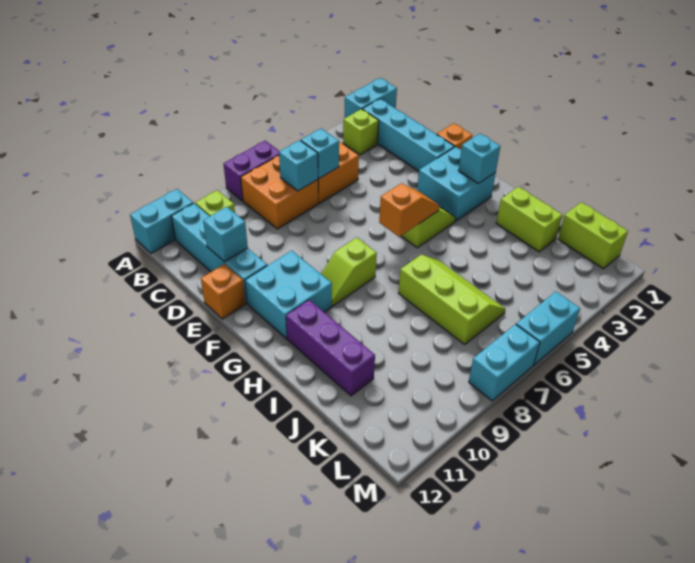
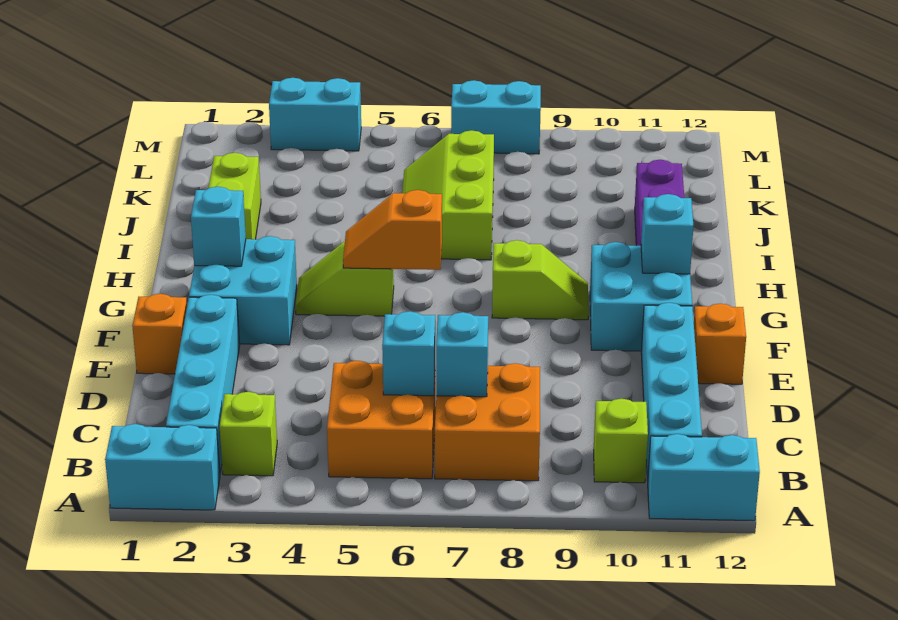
purple brick A7:A8 level 1 -> none
cyan brick D11 level 2 -> cyan brick G11 level 2
lime brick K1:L1 level 1 -> none
cyan brick M5:M6 level 1 -> cyan brick M3:M4 level 1

